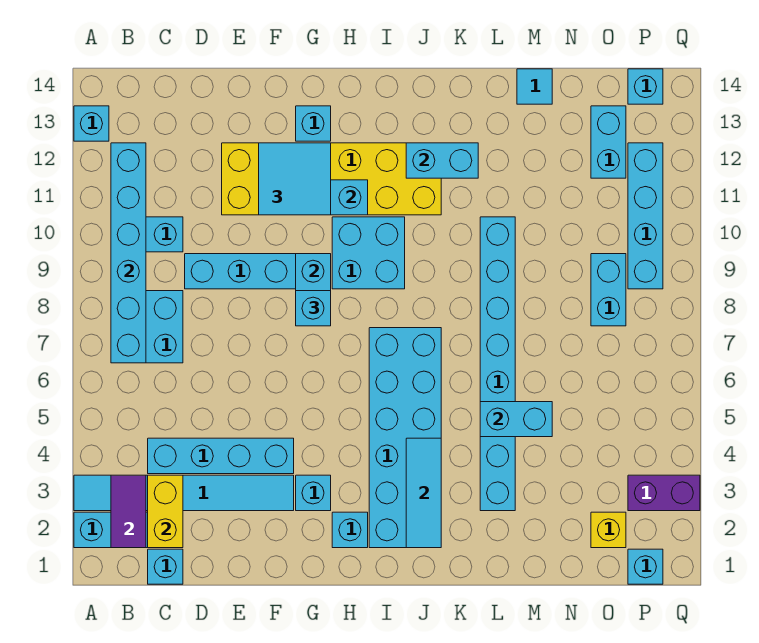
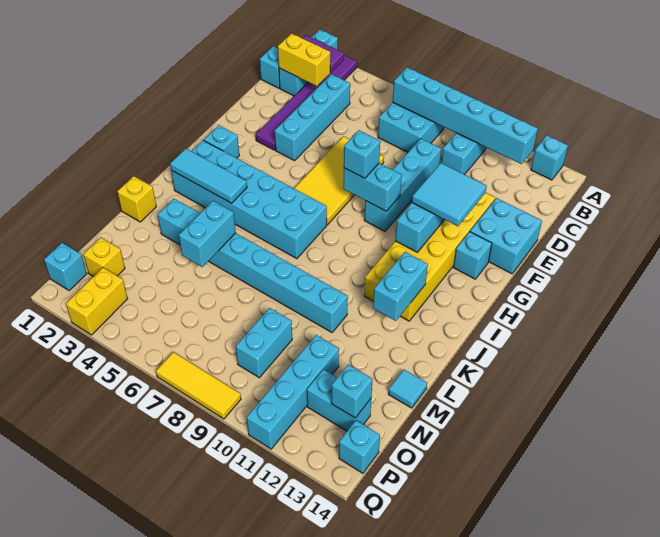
cyan tile A3:F3 level 1 -> purple tile A3:F3 level 1
none -> yellow tile E6:H7 level 1
cyan brick G3 level 1 -> cyan brick O13 level 2
cyan brick H9:I10 level 1 -> cyan brick E13:F14 level 1
none -> yellow brick L1 level 1
cyan brick O8:O9 level 1 -> cyan brick N9:O9 level 1
purple brick P3:Q3 level 1 -> yellow brick P3:Q3 level 1
cyan brick P9:P12 level 1 -> cyan brick N11:Q11 level 1
none -> yellow tile Q7:Q9 level 1

